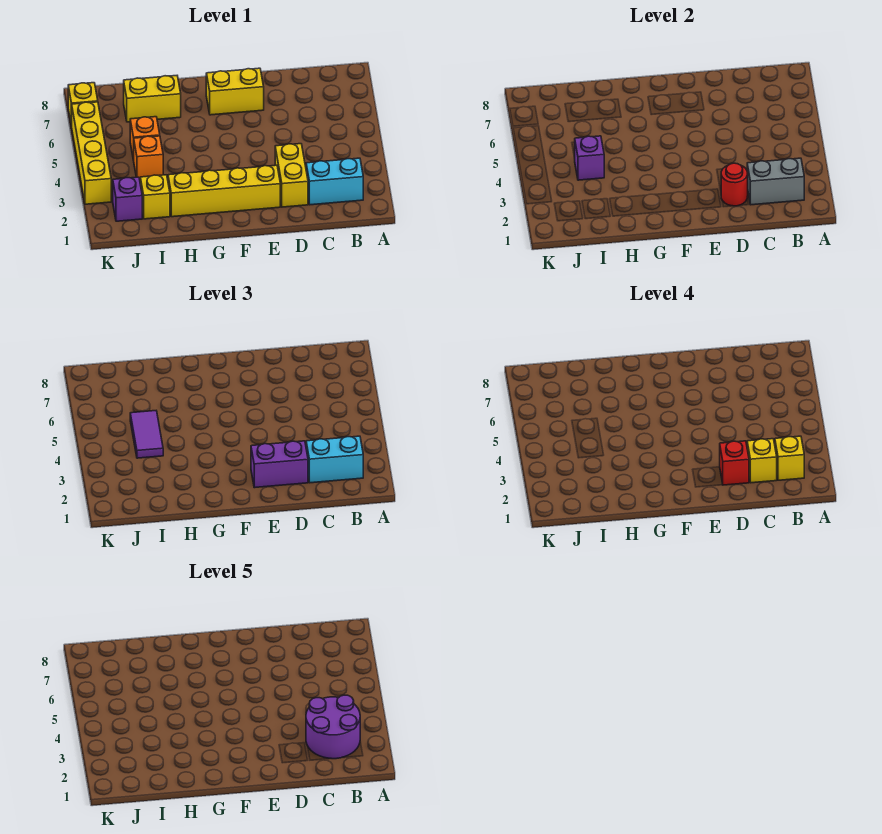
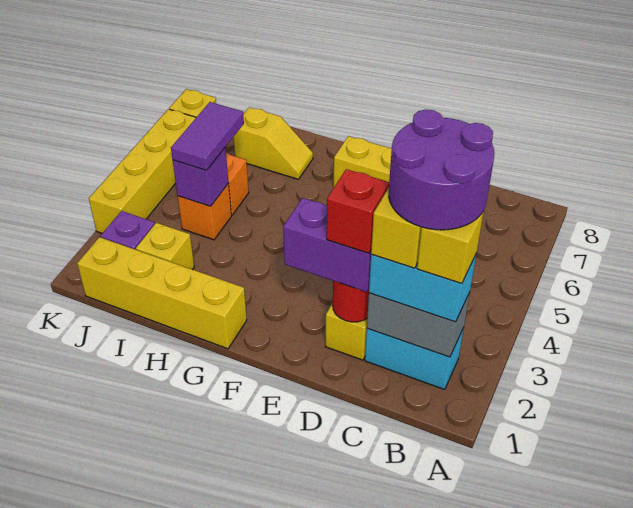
yellow brick E2:H2 level 1 -> yellow brick G1:J1 level 1
yellow brick H7:I7 level 1 -> yellow slope H7:I7 level 1 top I

